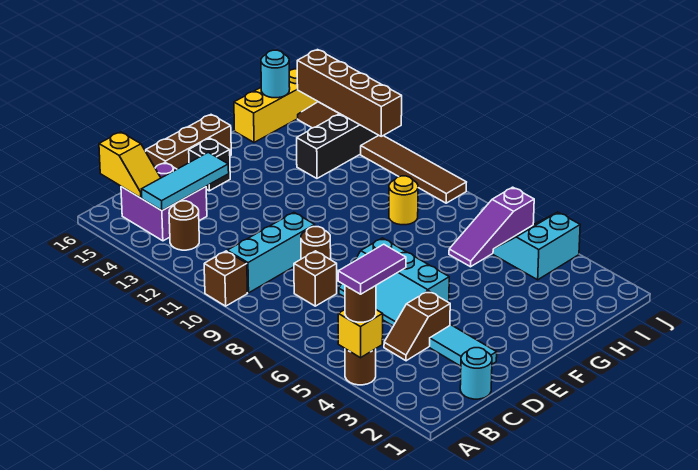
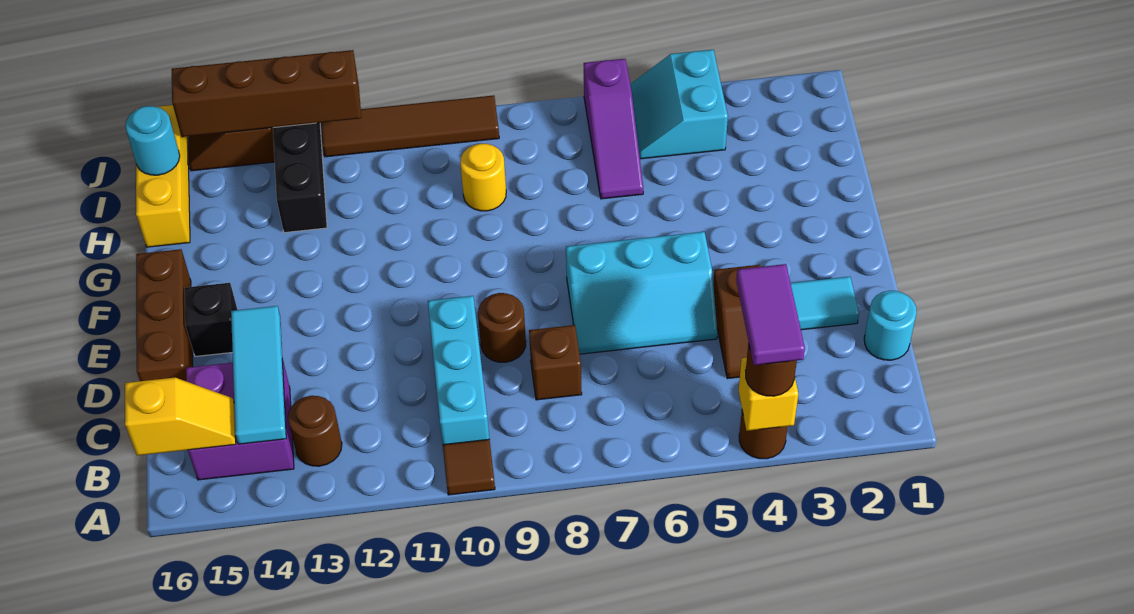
brown brick A10 level 1 -> brown tile A10 level 1

